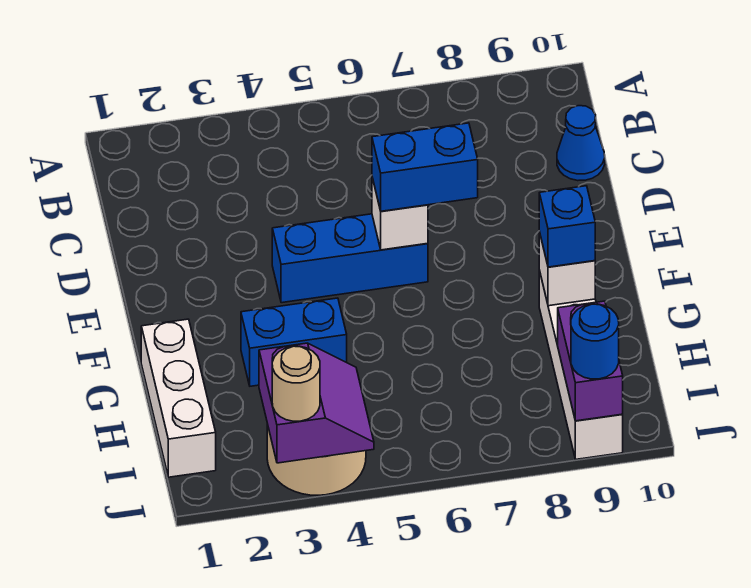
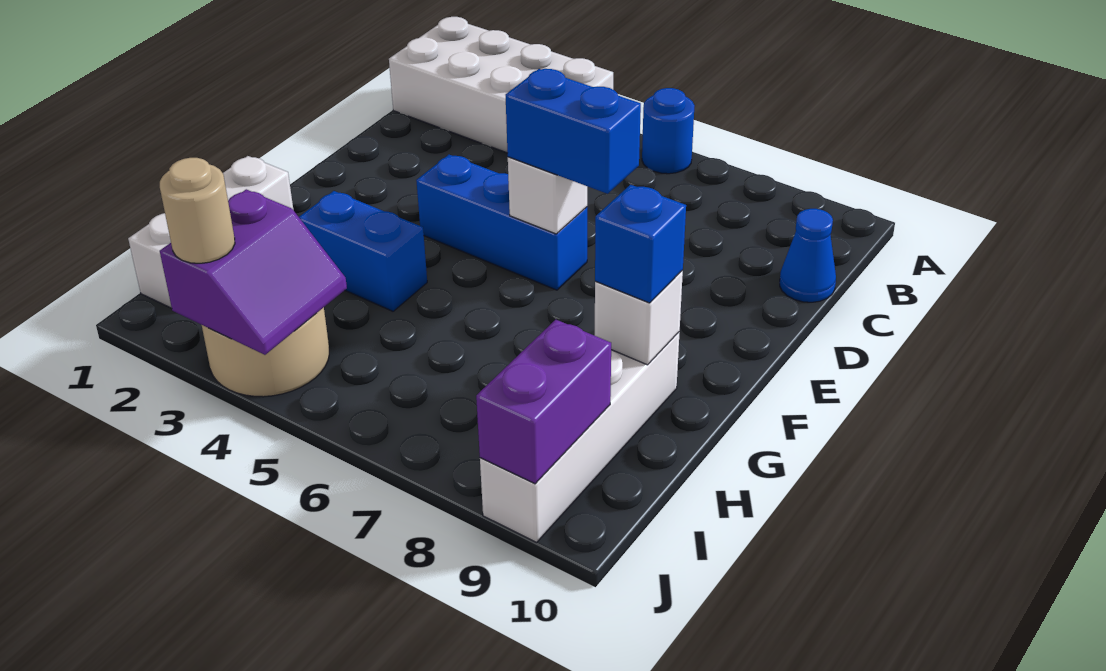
none -> white brick A1:B4 level 1
blue round brick J9 level 3 -> blue round brick A6 level 1

